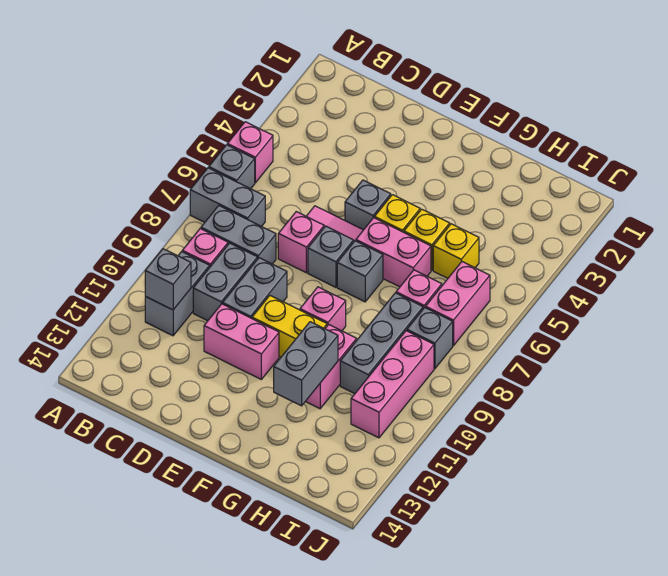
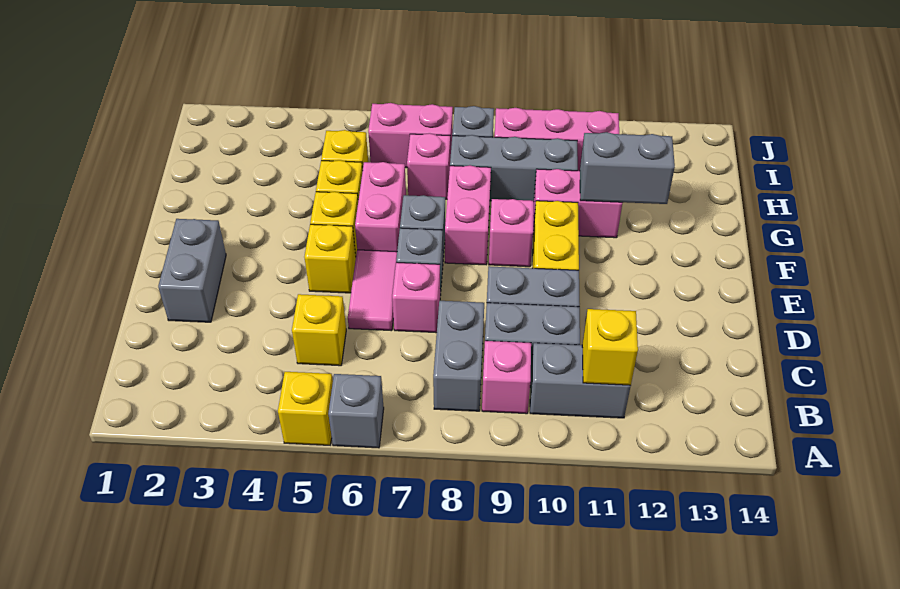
pink brick A5 level 1 -> yellow brick A5 level 1
grey brick A7:B7 level 1 -> grey brick D2:E2 level 1
grey brick B11 level 2 -> yellow brick B11 level 2
none -> yellow brick C5 level 1
pink brick D11:E11 level 1 -> pink brick F8:G8 level 1
grey brick E5 level 1 -> yellow brick E5 level 1

